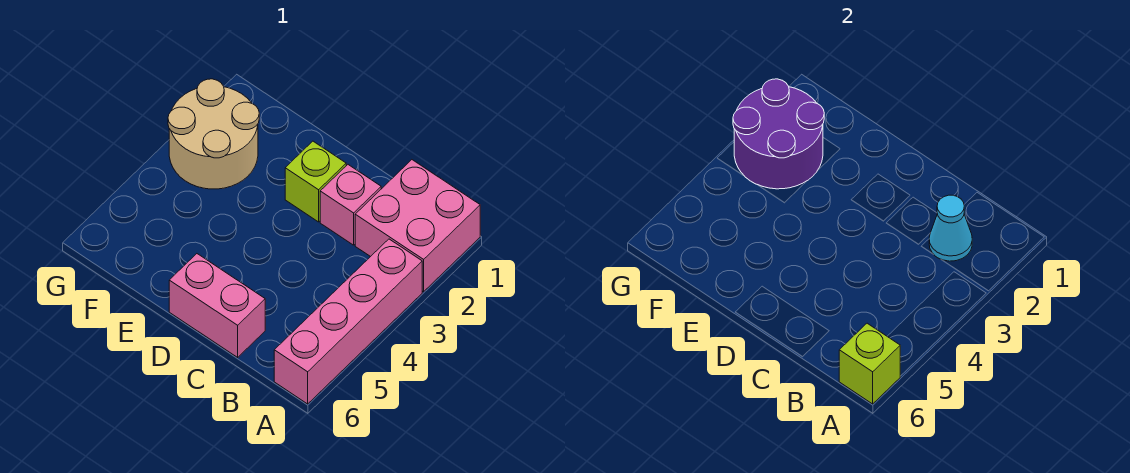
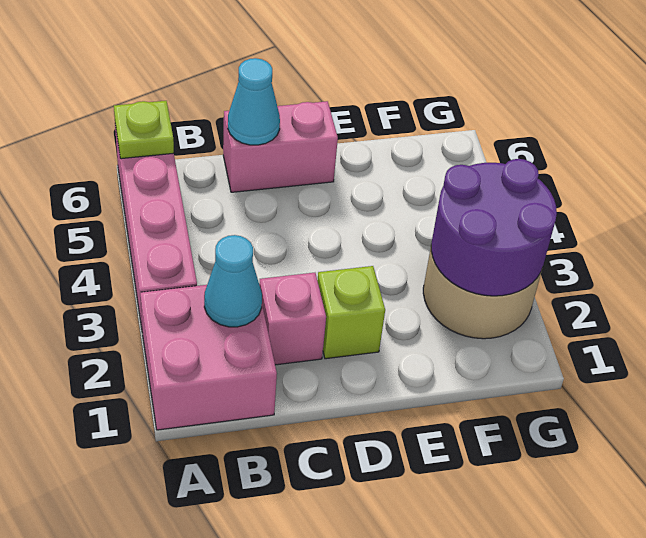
lime brick A6 level 2 -> lime plate A6 level 2
none -> cyan cone C6 level 2

